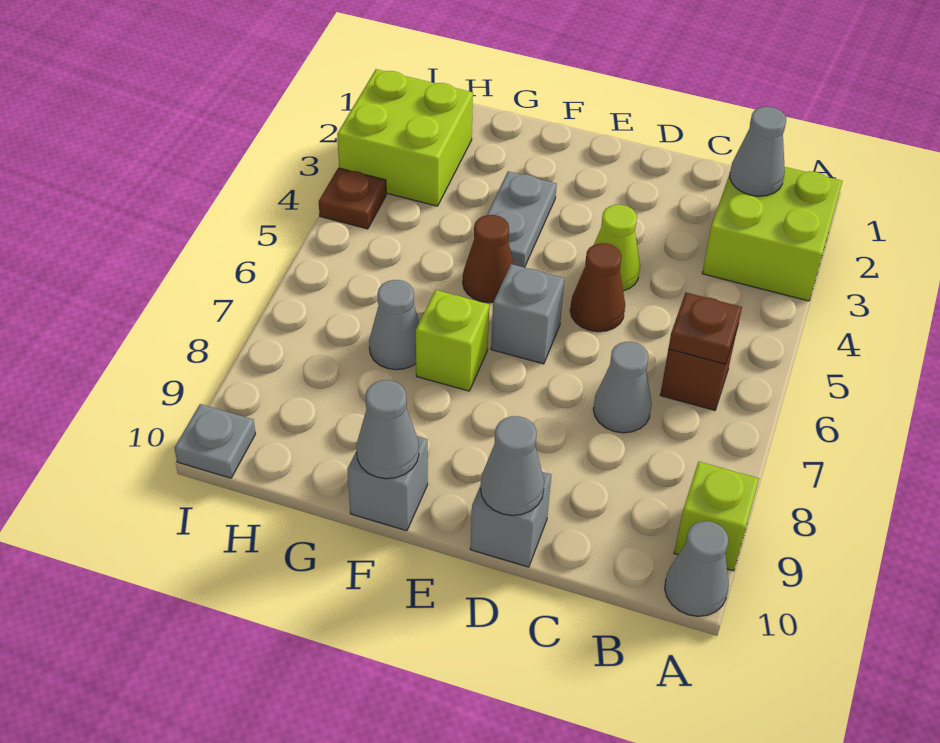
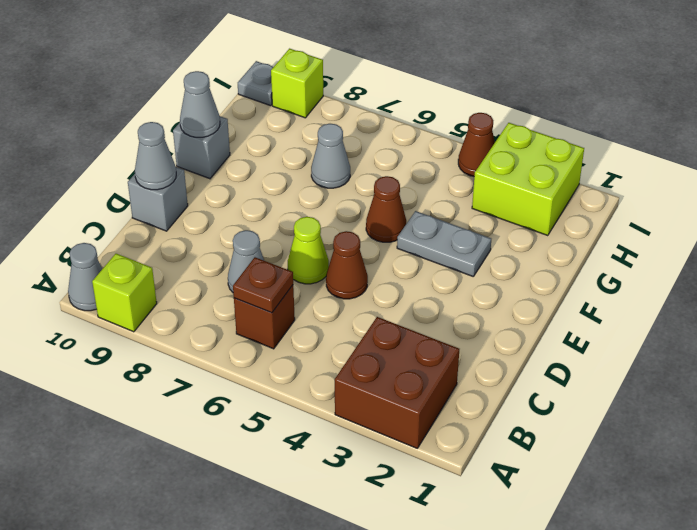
lime brick A2:B3 level 1 -> brown brick A2:B3 level 1
grey cone B2 level 2 -> none
lime cone D4 level 1 -> lime cone D6 level 1
grey brick E6 level 1 -> none
lime brick F7 level 1 -> lime brick I9 level 1
brown plate I4 level 1 -> brown cone I4 level 1

